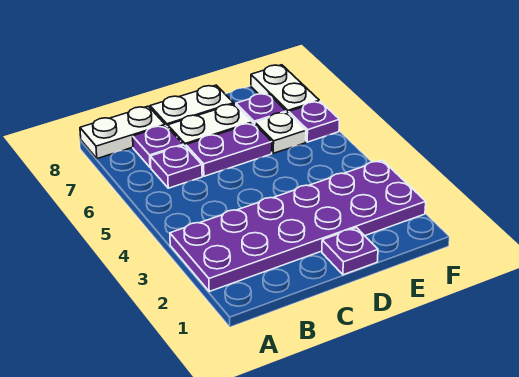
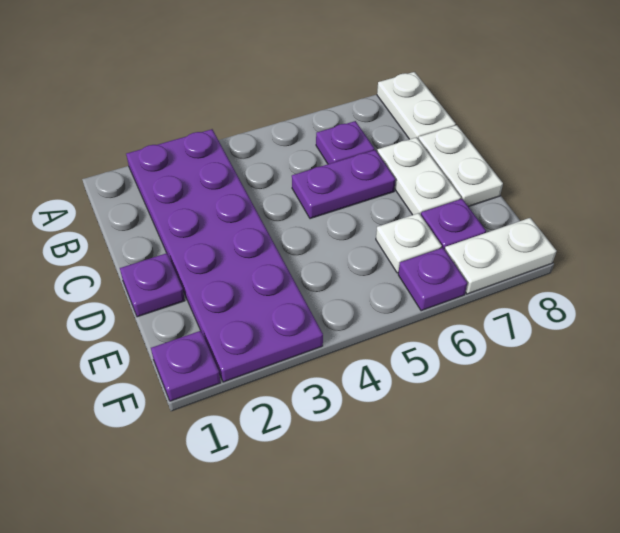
purple plate B7 level 1 -> purple plate F1 level 1
purple plate C6:D6 level 1 -> purple plate C5:C6 level 1

